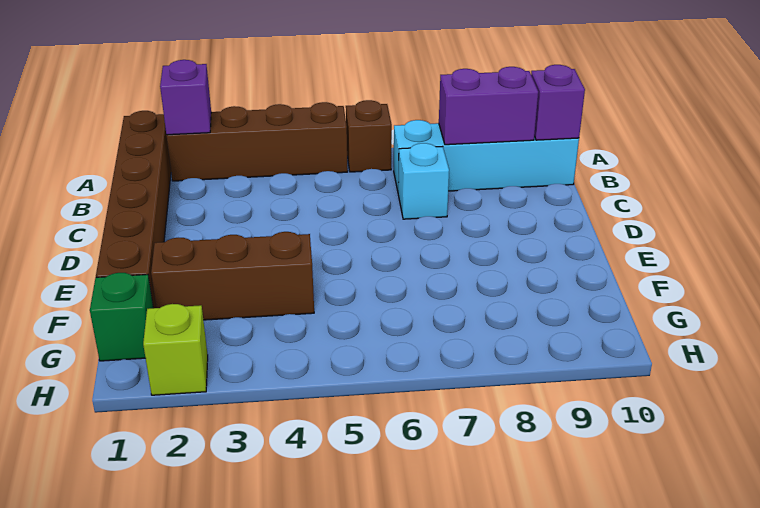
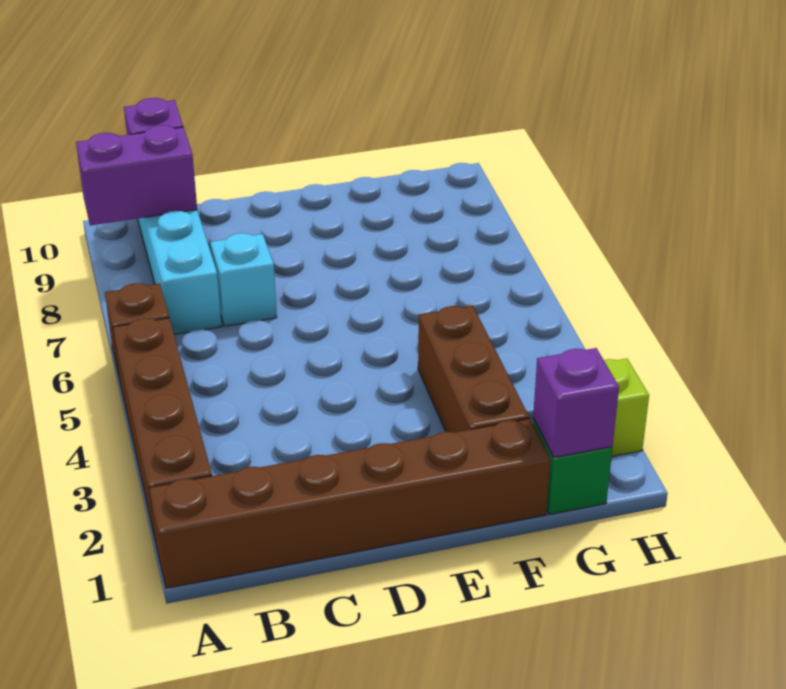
purple brick A2 level 2 -> purple brick G1 level 2
purple brick B8:B9 level 2 -> purple brick A9:B9 level 2

